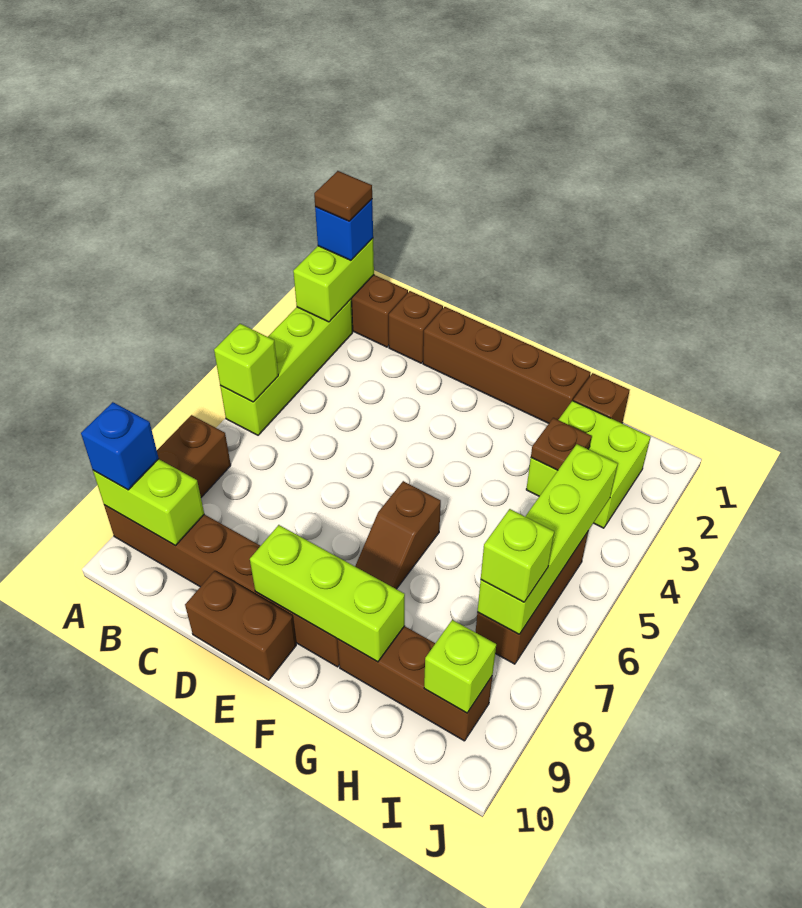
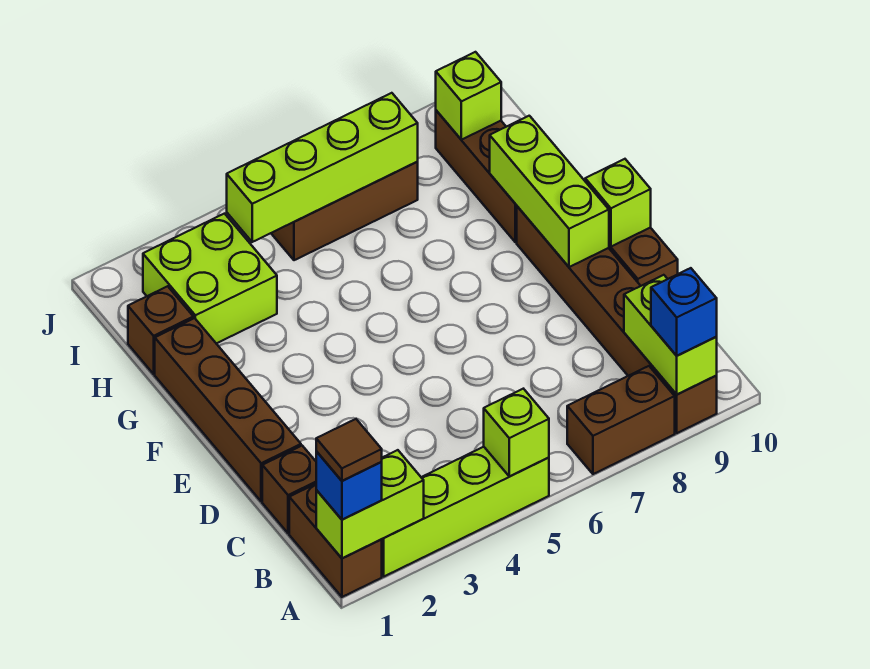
brown slope F6:F7 level 1 top 6 -> none
brown plate H3 level 2 -> none
lime brick I7 level 3 -> lime brick E10 level 2

